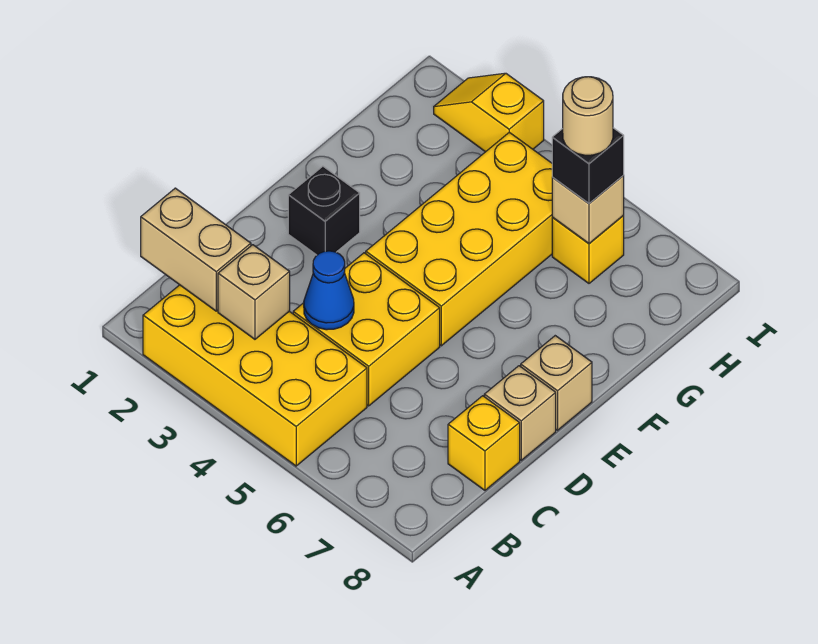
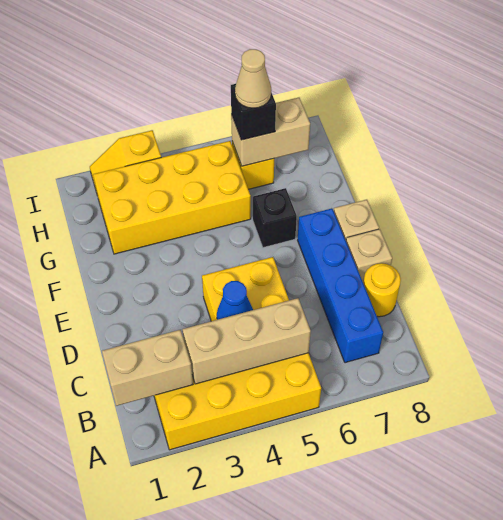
tan brick B3 level 2 -> tan brick B3:B5 level 2
none -> blue brick B7:E7 level 1
yellow brick C8 level 1 -> yellow round brick C8 level 1
black brick E2 level 1 -> black brick F6 level 1
yellow brick E4:H5 level 1 -> yellow brick G2:H5 level 1
tan brick H6 level 2 -> tan brick H6:H7 level 2
tan round brick H6 level 4 -> tan cone H6 level 4

